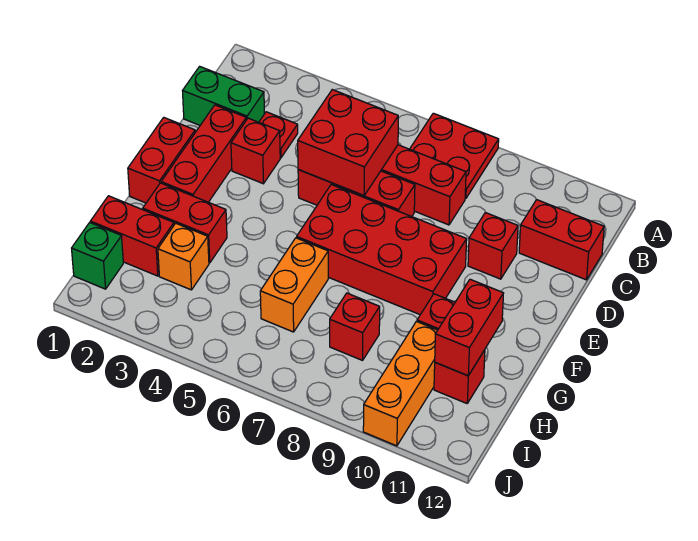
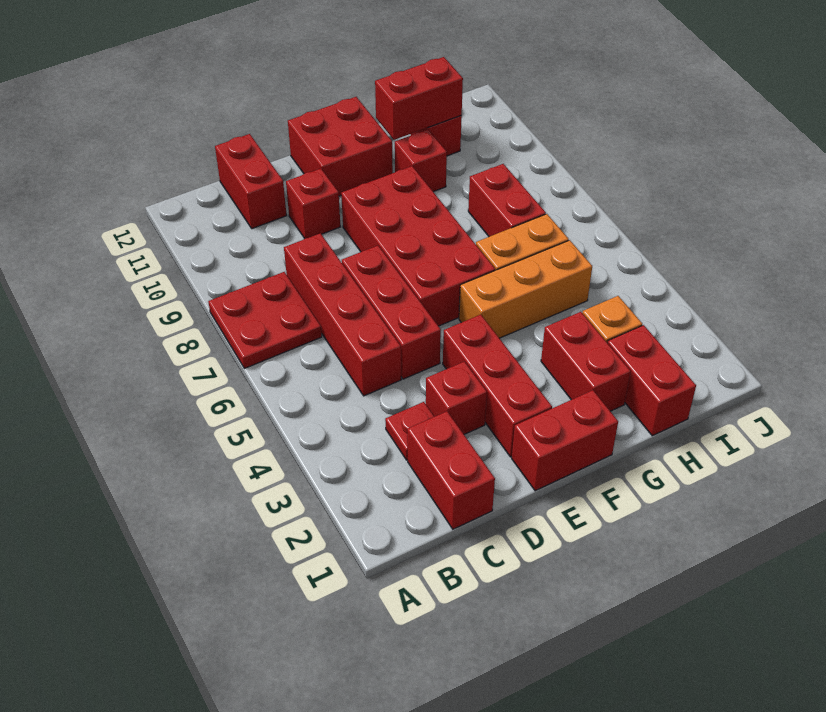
green brick C1:C2 level 1 -> red brick C1:C2 level 1
red brick C5:D6 level 2 -> red brick E11:F12 level 1
red brick D2:F2 level 1 -> red brick E2:E4 level 1
red brick H8 level 1 -> red brick H7:H8 level 1
orange brick H10:J10 level 1 -> orange brick F5:H5 level 1
green brick I1 level 1 -> none

